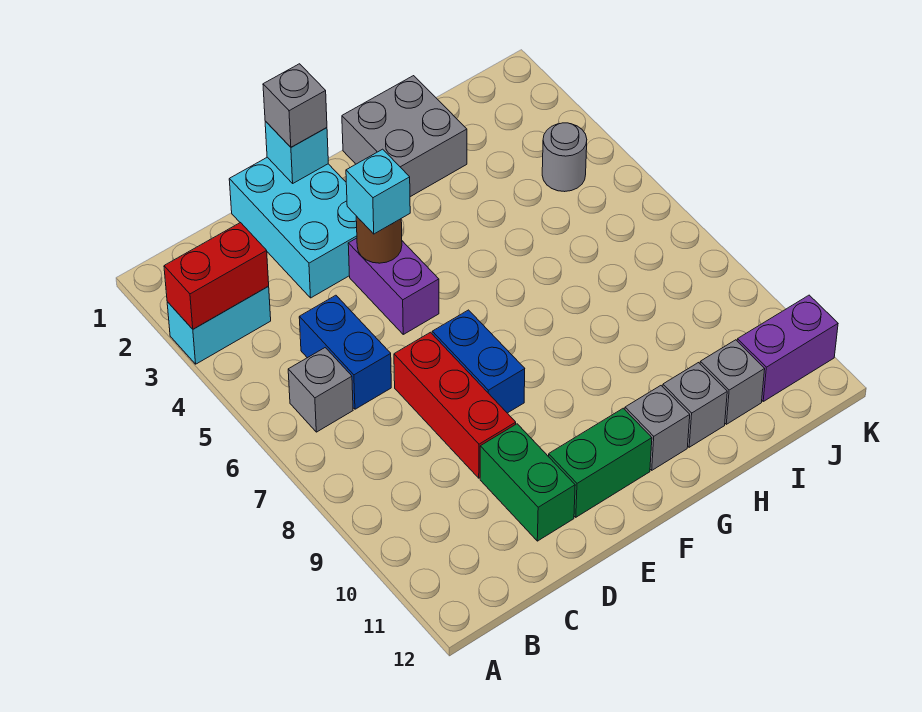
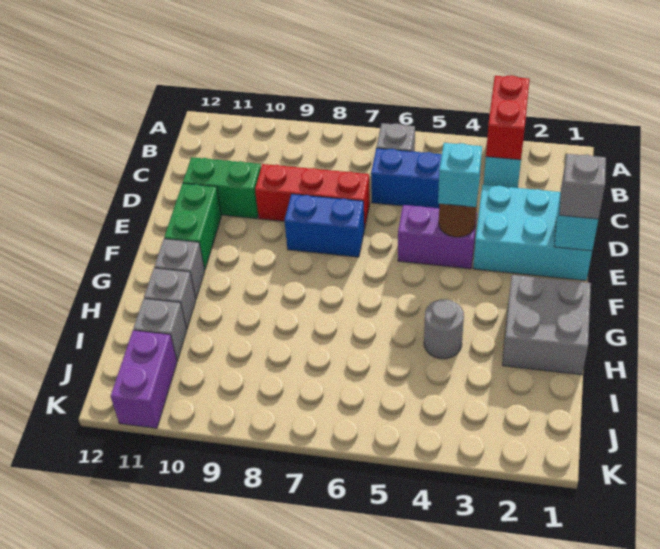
grey round brick J4 level 1 -> grey round brick H4 level 1

